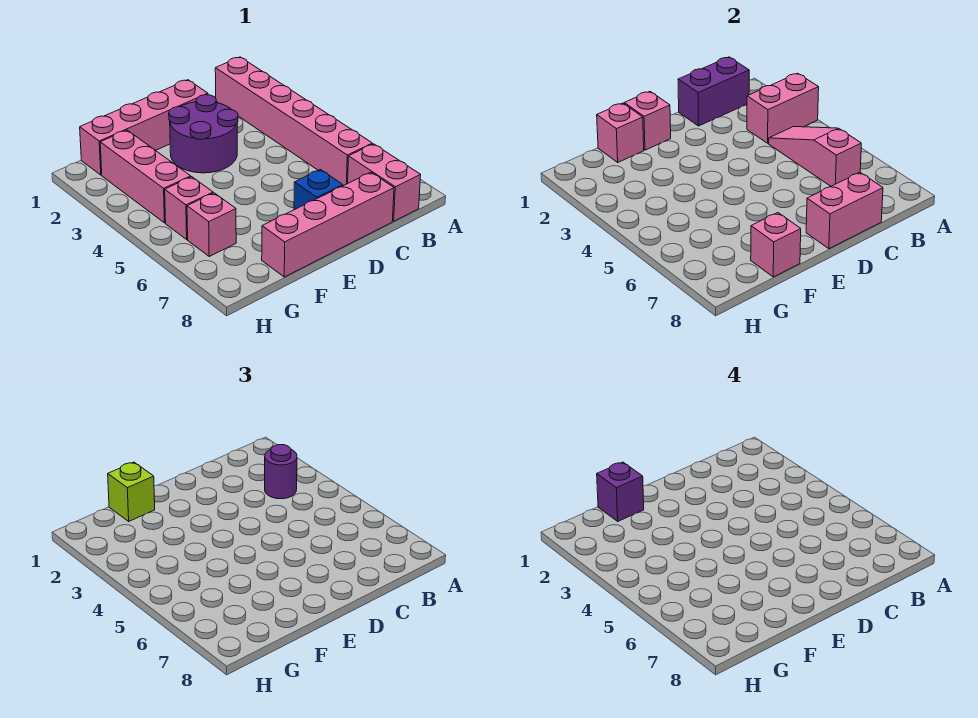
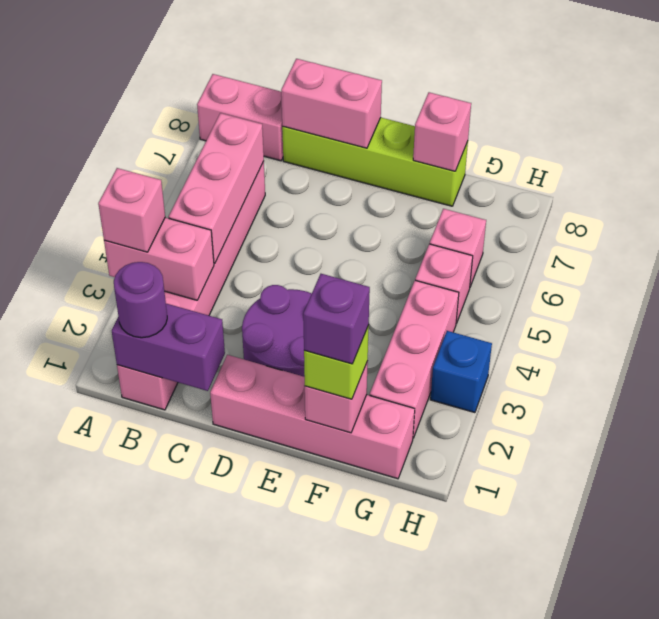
purple round brick B3 level 3 -> purple round brick B1 level 3
pink slope B4:B6 level 2 top 6 -> pink brick B4:B6 level 2
pink brick B7:B8 level 1 -> pink brick A8:B8 level 1
pink brick C8:F8 level 1 -> lime brick C8:F8 level 1
blue brick D7 level 1 -> blue brick H3 level 1
pink brick E1 level 2 -> pink brick A3 level 3

